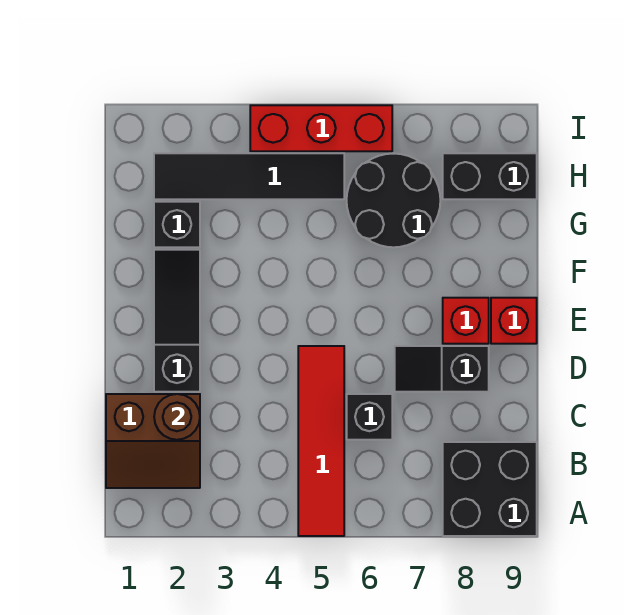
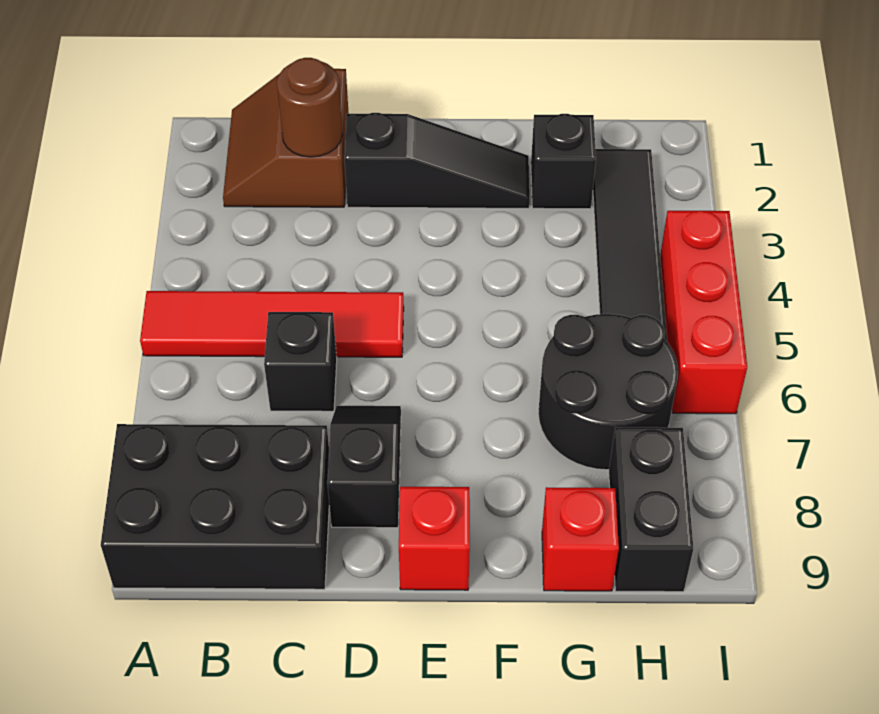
black brick A8:B9 level 1 -> black brick A8:C9 level 1
red brick E8 level 1 -> red brick G9 level 1

